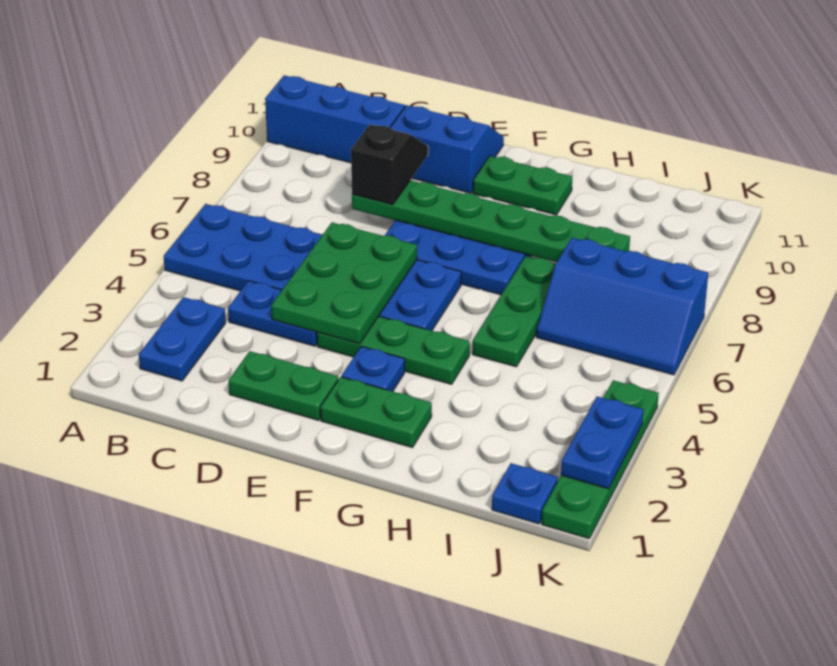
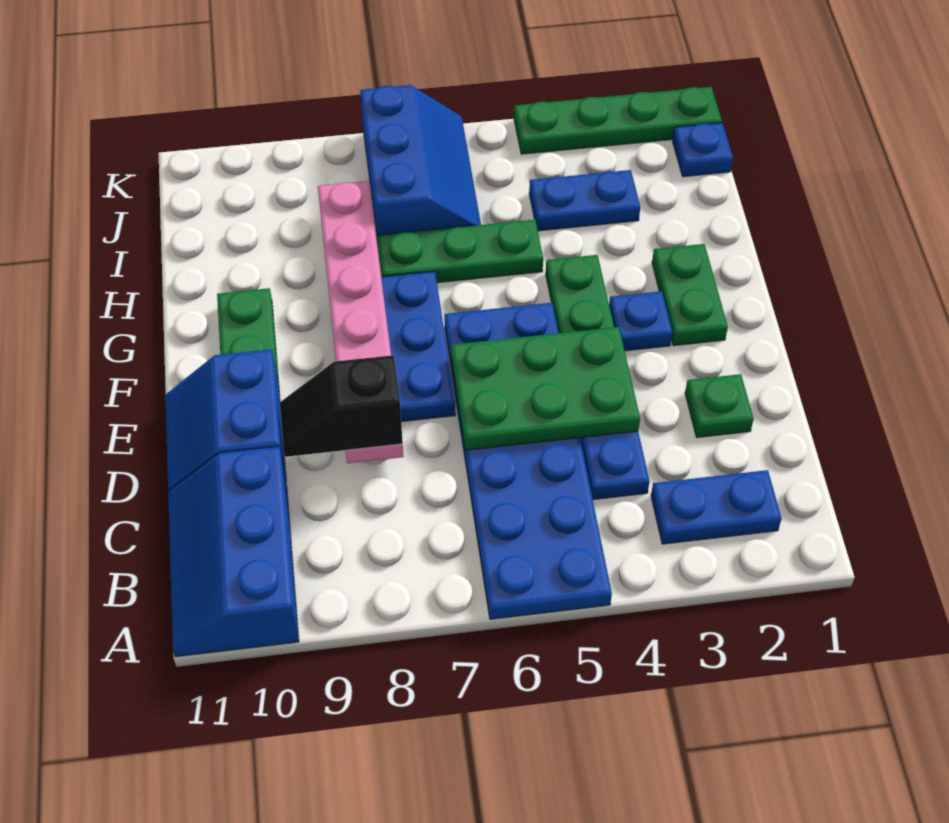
green plate D2:E2 level 1 -> green plate D2 level 1
green plate D8:I8 level 2 -> pink plate D8:I8 level 2
blue plate K2:K3 level 2 -> blue plate I3:I4 level 1

